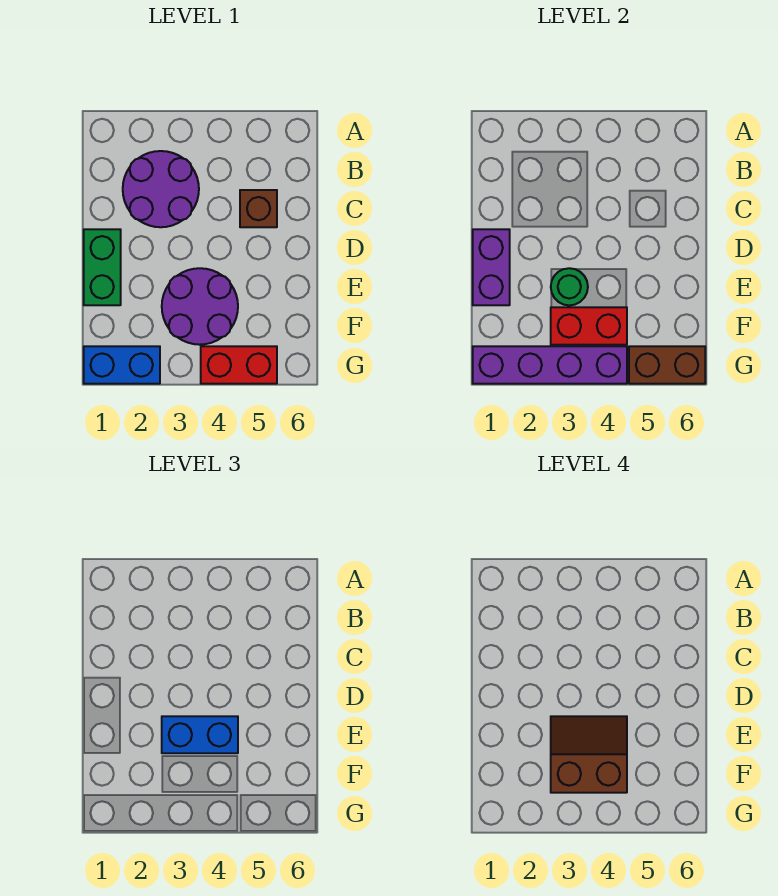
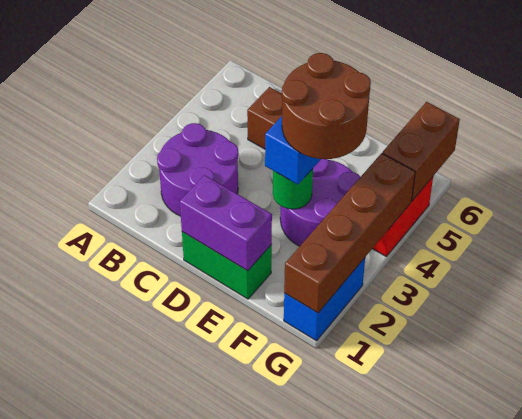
brown slope E3:F4 level 4 top F -> brown round brick E3:F4 level 4
red brick F3:F4 level 2 -> none
purple brick G1:G4 level 2 -> brown brick G1:G4 level 2

